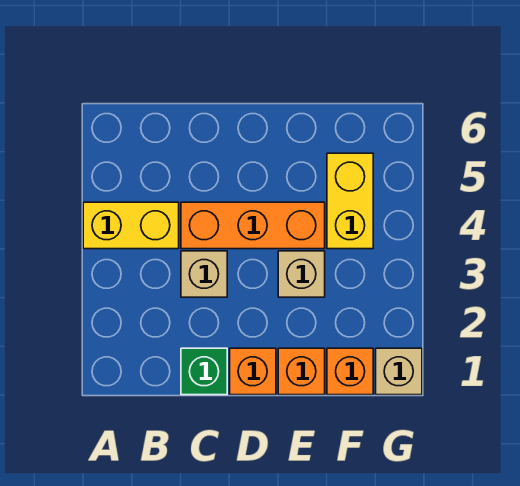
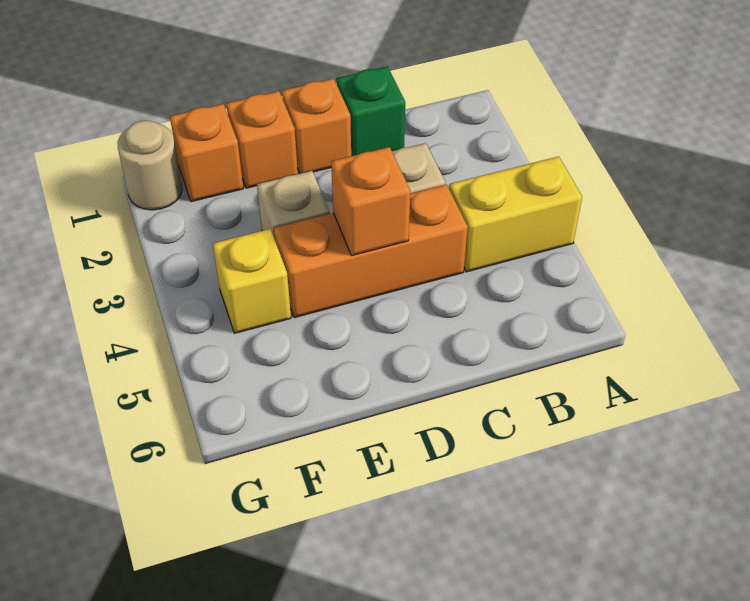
none -> orange brick D4 level 2
yellow brick F4:F5 level 1 -> yellow brick F4 level 1
tan brick G1 level 1 -> tan round brick G1 level 1

